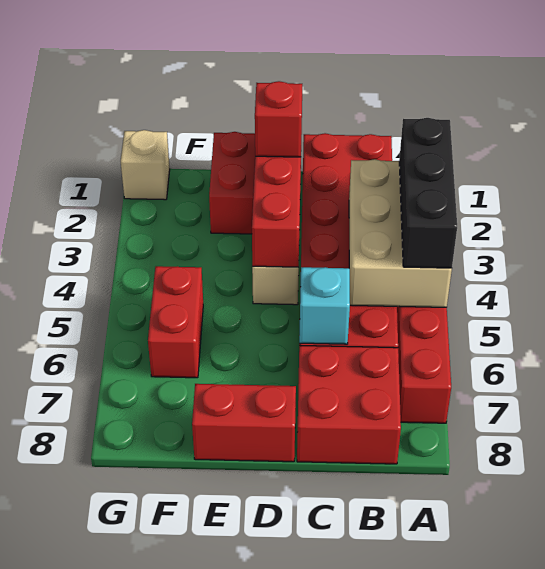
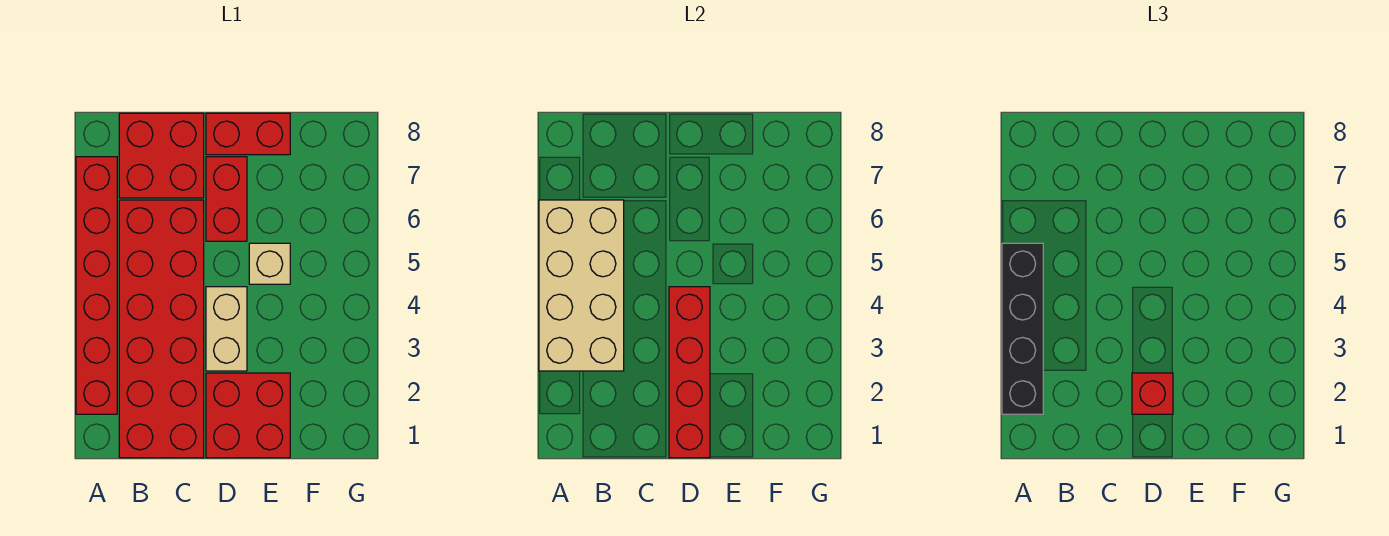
tan brick A3:B5 level 2 -> tan brick A3:B6 level 2
black brick A3:A5 level 3 -> black brick A2:A5 level 3
cyan brick C6 level 2 -> none
red brick F5:F6 level 1 -> red brick D6:D7 level 1
tan brick G1 level 1 -> tan brick E5 level 1

